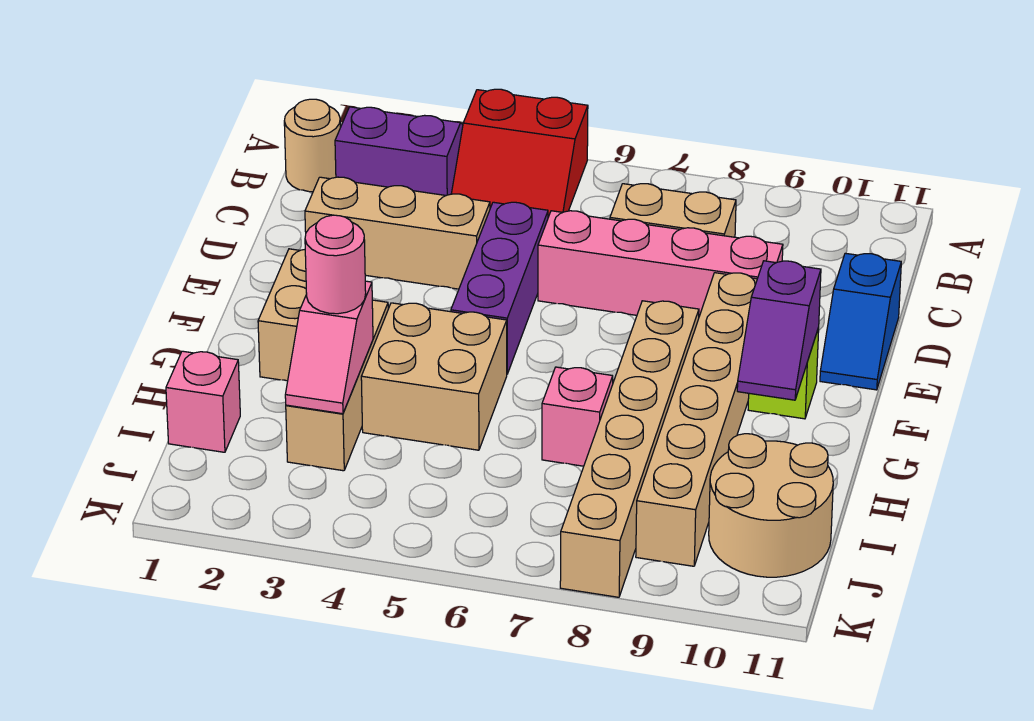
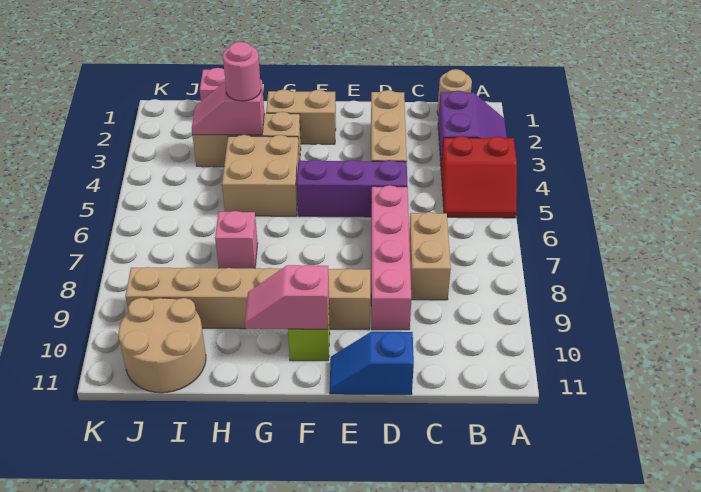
red slope A4:B5 level 1 top A -> red slope A4:B5 level 1 top 4
tan brick F8:K8 level 1 -> none
purple slope F10:G10 level 2 top F -> pink slope F10:G10 level 2 top F

